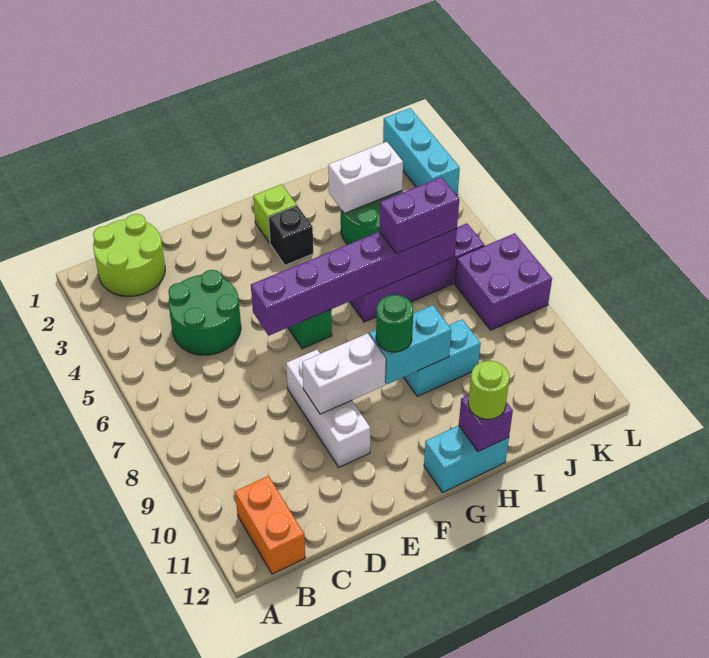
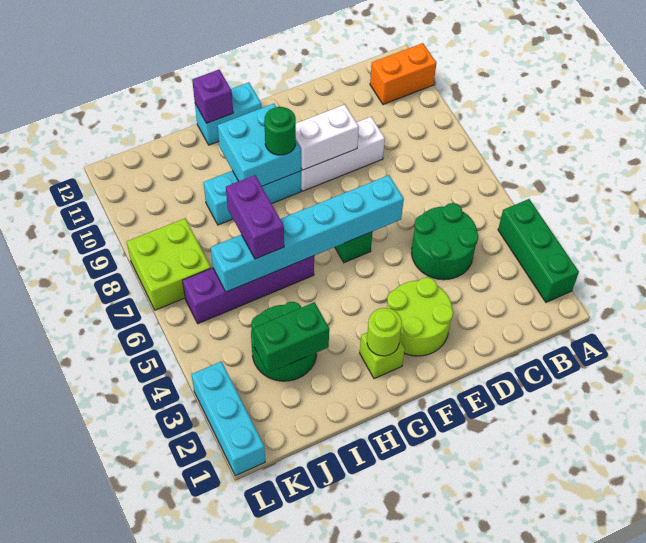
none -> green brick A2:A4 level 1
lime round brick B1:C2 level 1 -> lime round brick E2:F3 level 1
orange brick B11:B12 level 1 -> orange brick A11:B11 level 1
purple brick E6:J6 level 2 -> cyan brick E6:J6 level 2
white brick E8:E10 level 1 -> white brick D9:F9 level 1
black brick G3 level 1 -> none
cyan brick G9:H9 level 2 -> cyan brick G9:H10 level 2
cyan brick H9:I9 level 1 -> cyan brick G9:I9 level 1
lime round brick H12 level 3 -> lime round brick G2 level 2
white brick I3:J3 level 2 -> green brick I3:J3 level 2
purple brick I6:J6 level 3 -> purple brick I6:I7 level 3
purple brick K7:L8 level 1 -> lime brick K7:L8 level 1

